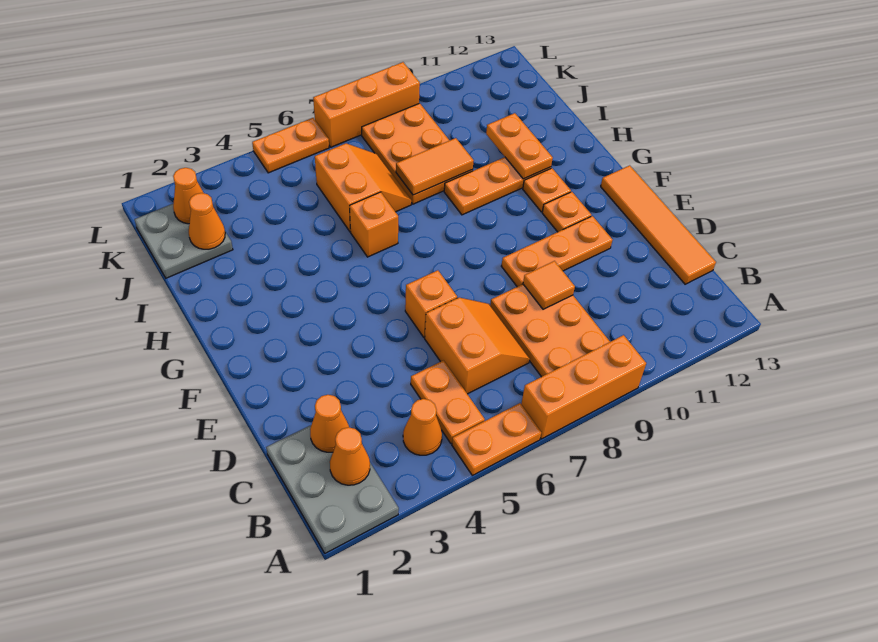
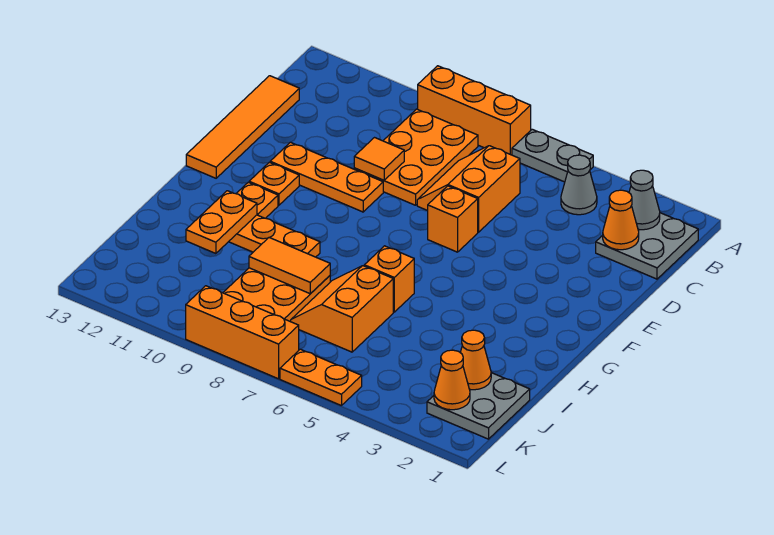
grey plate A1:C2 level 1 -> grey plate B1:C2 level 1
orange plate A5:A6 level 1 -> grey plate A5:A6 level 1
orange cone B2 level 2 -> grey cone B2 level 2
orange cone B4 level 1 -> grey cone B4 level 1
orange plate B5:C5 level 1 -> none

